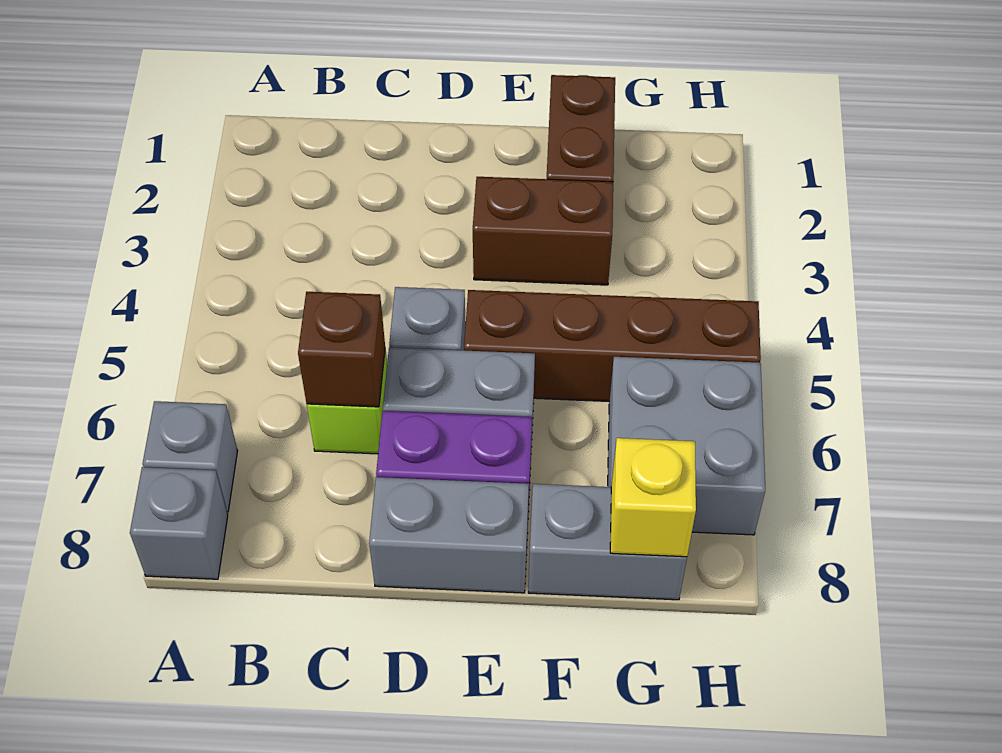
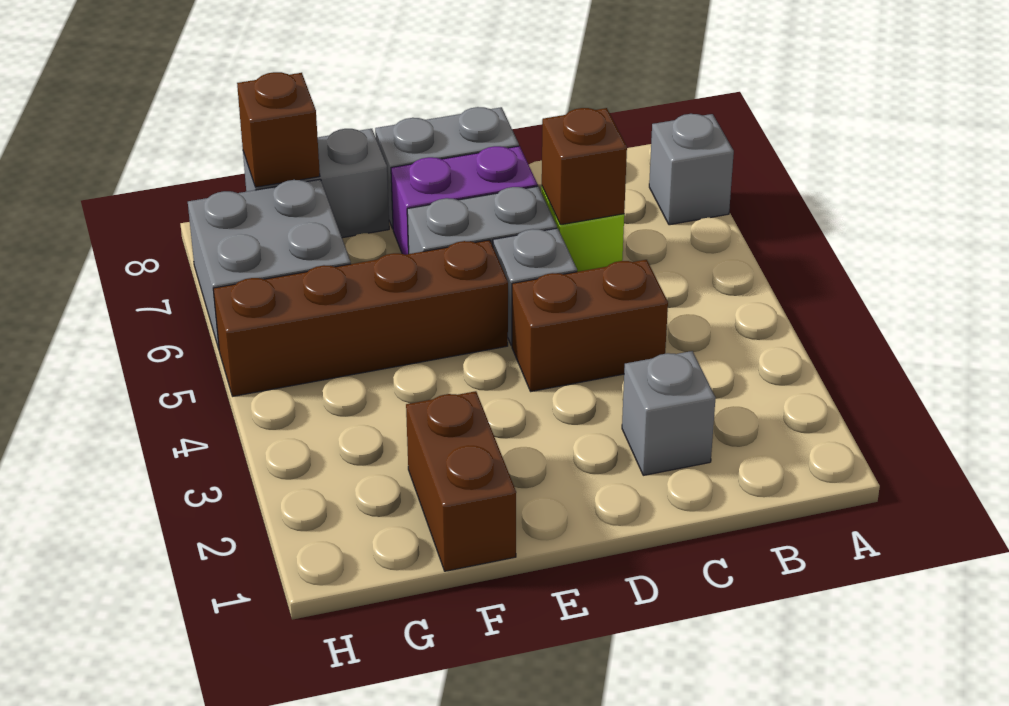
grey brick A8 level 1 -> grey brick C2 level 1
brown brick E3:F3 level 1 -> brown brick C4:D4 level 1
yellow brick G8 level 2 -> brown brick G8 level 2

